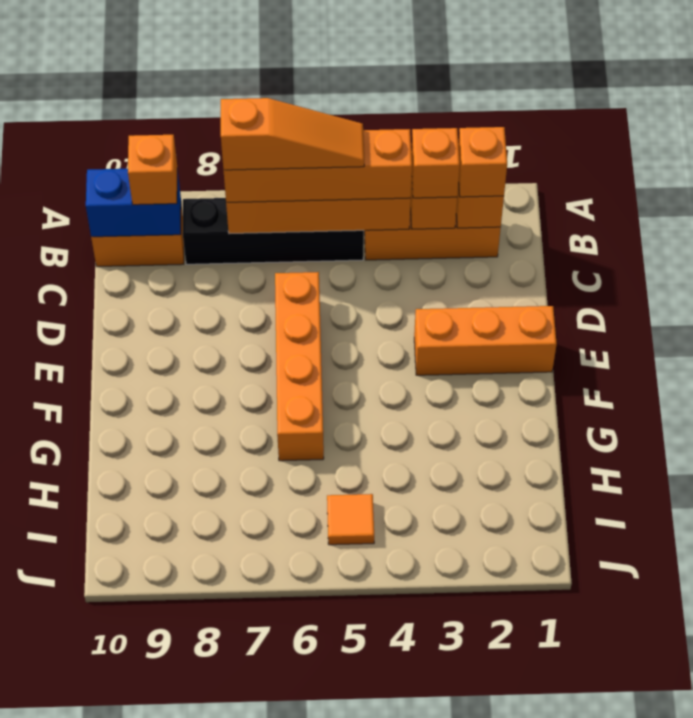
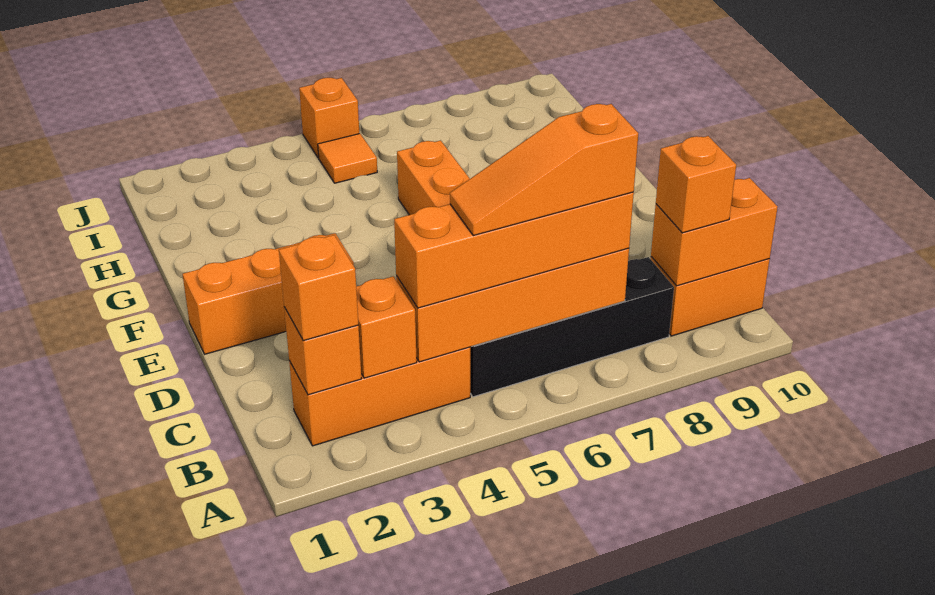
orange brick B3 level 3 -> orange brick J5 level 1
blue brick B9:B10 level 2 -> orange brick B9:B10 level 2

